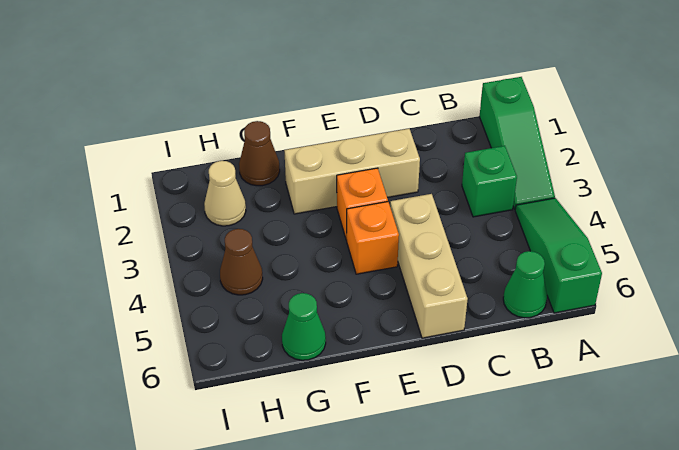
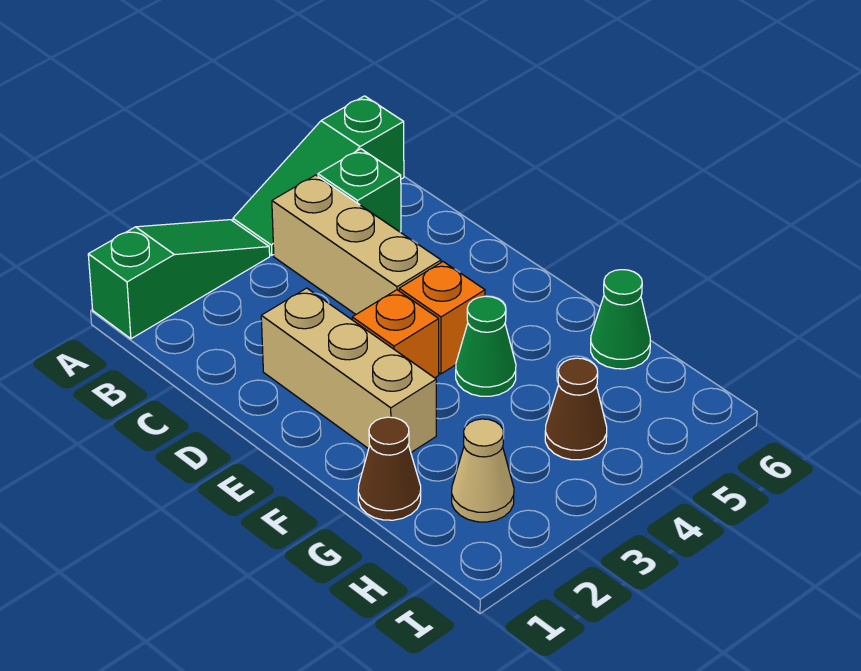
green brick B3 level 1 -> green brick B5 level 1
green cone B6 level 1 -> green cone F4 level 1
tan brick D4:D6 level 1 -> tan brick B4:D4 level 1

